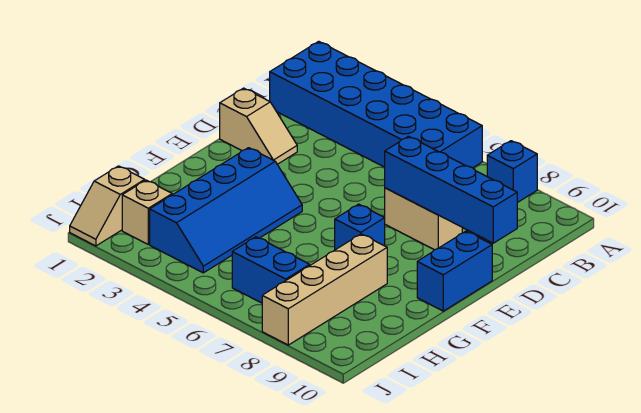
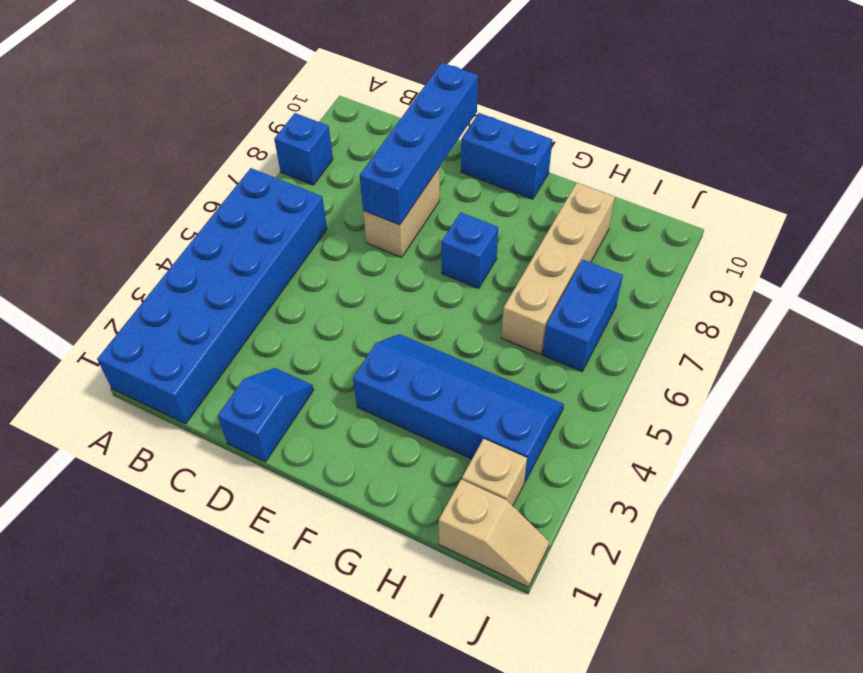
tan slope D1:D2 level 1 top 1 -> blue slope D1:D2 level 1 top 1
tan brick G8:J8 level 1 -> tan brick H6:H9 level 1

